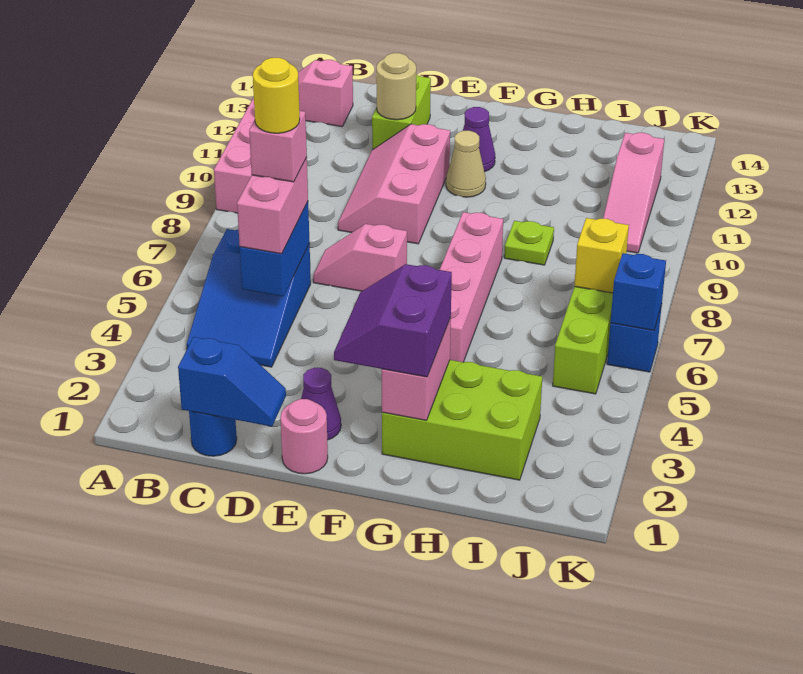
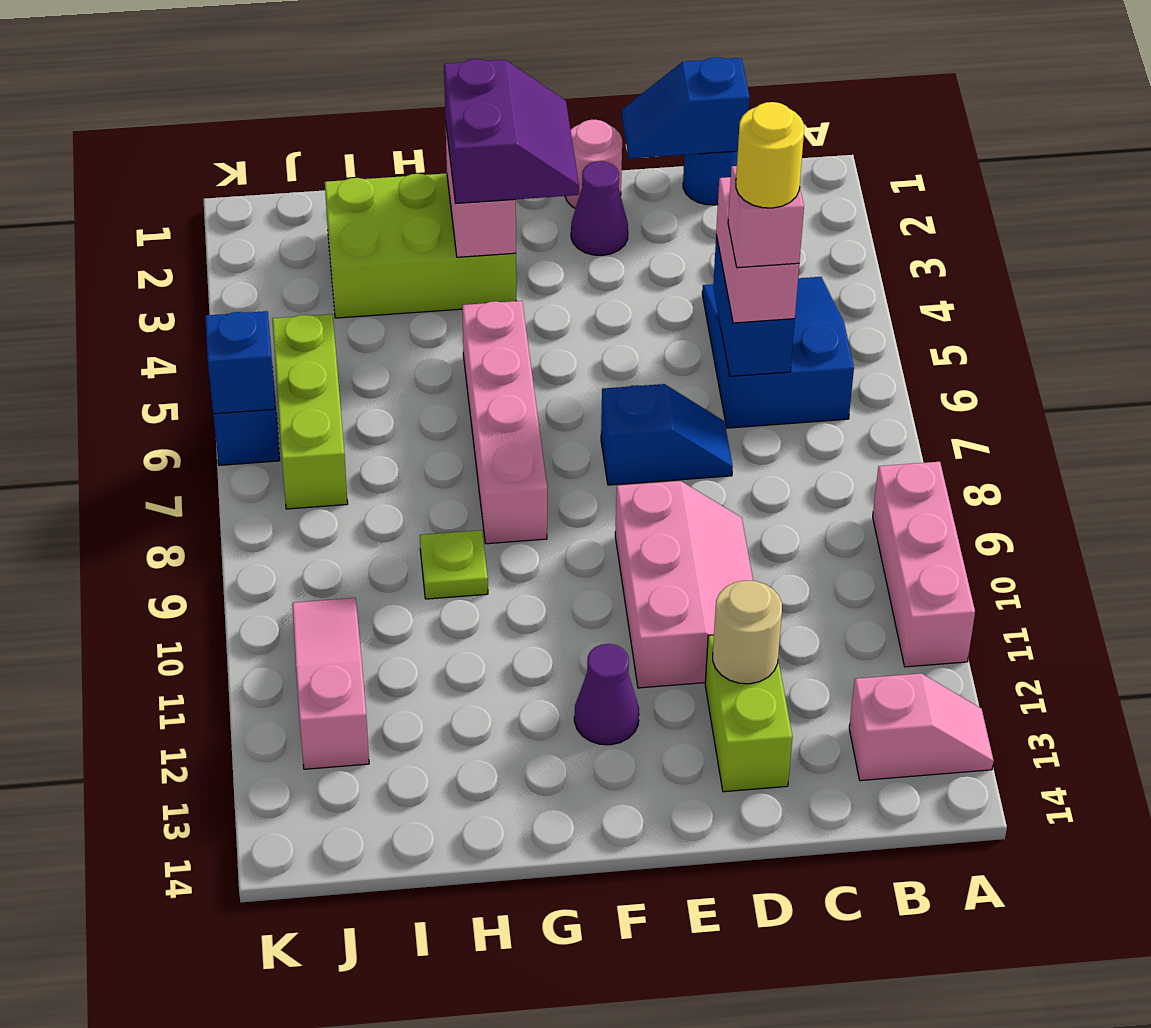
pink slope D7:E7 level 1 top E -> blue slope D7:E7 level 1 top E
tan cone F11 level 1 -> none
yellow brick J7 level 2 -> none

